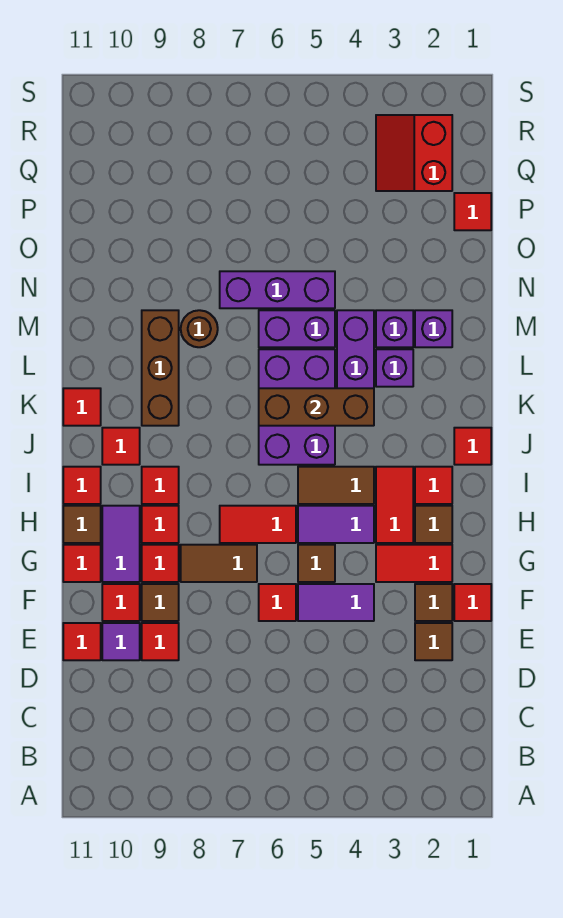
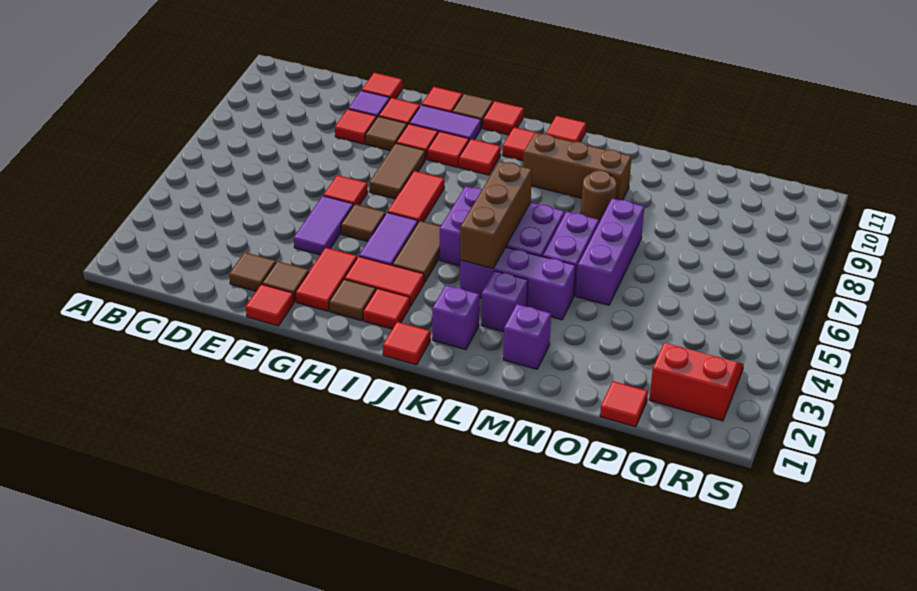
purple brick M3 level 1 -> purple brick K2 level 1

